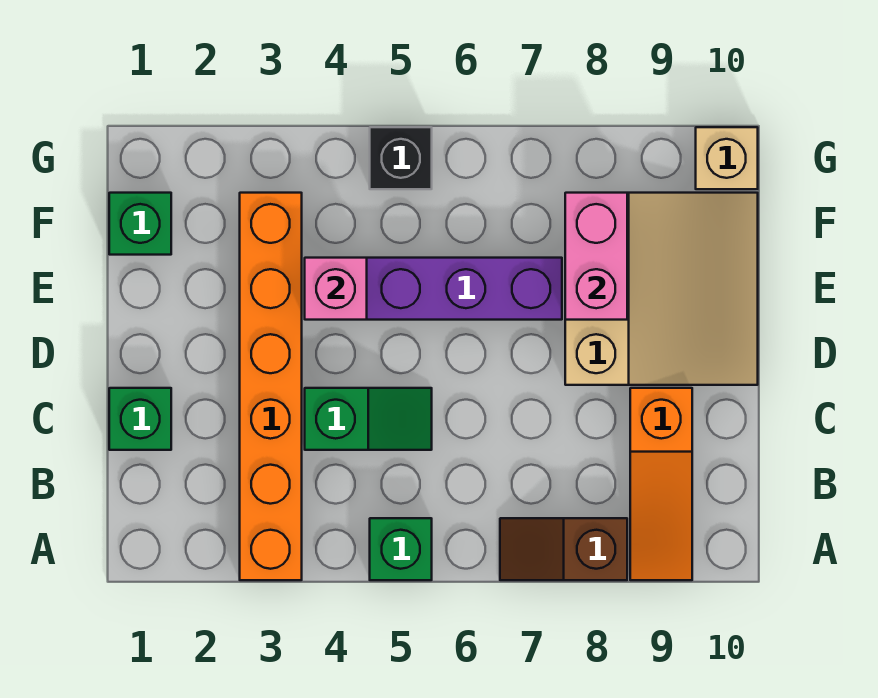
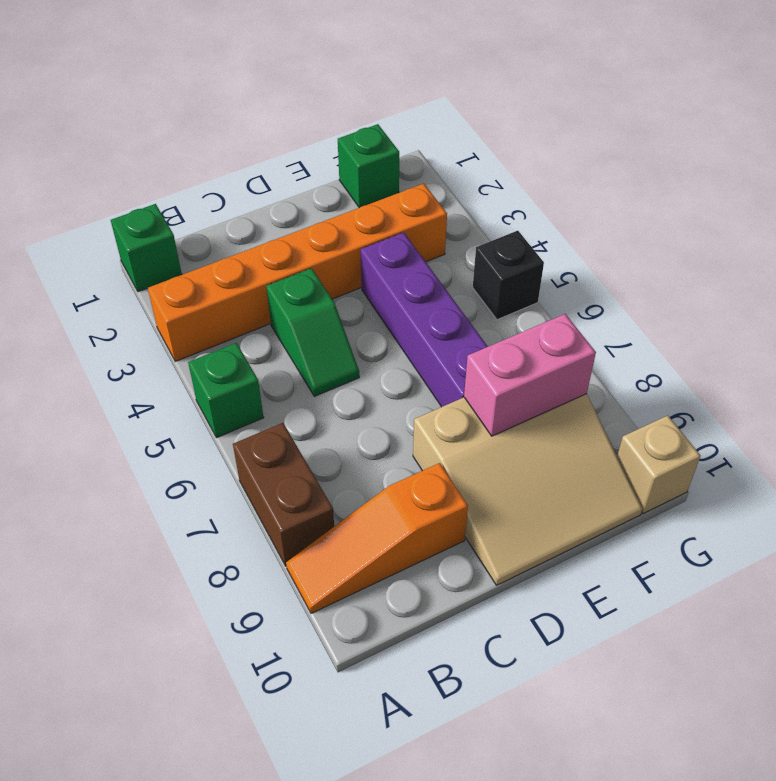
brown slope A7:A8 level 1 top 8 -> brown brick A7:A8 level 1
green brick C1 level 1 -> green brick A1 level 1
pink brick E4 level 2 -> none

